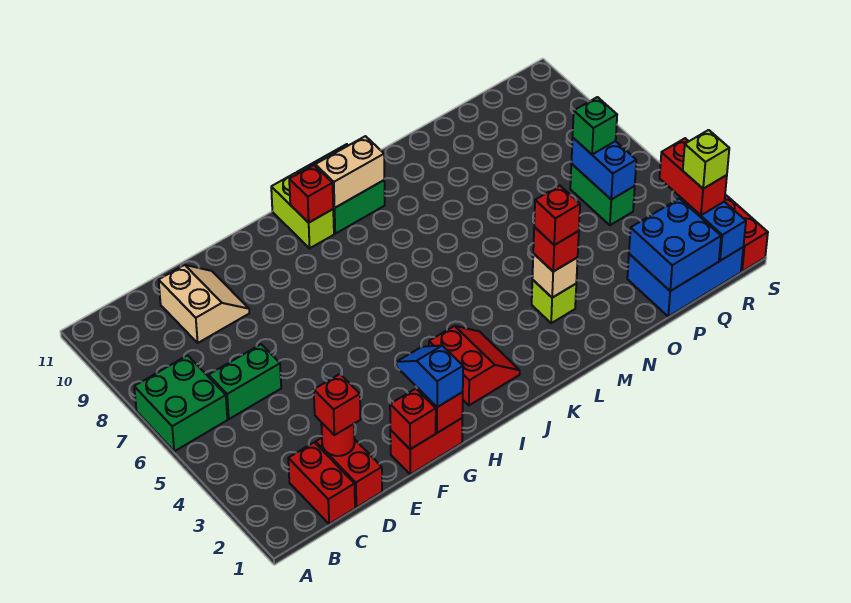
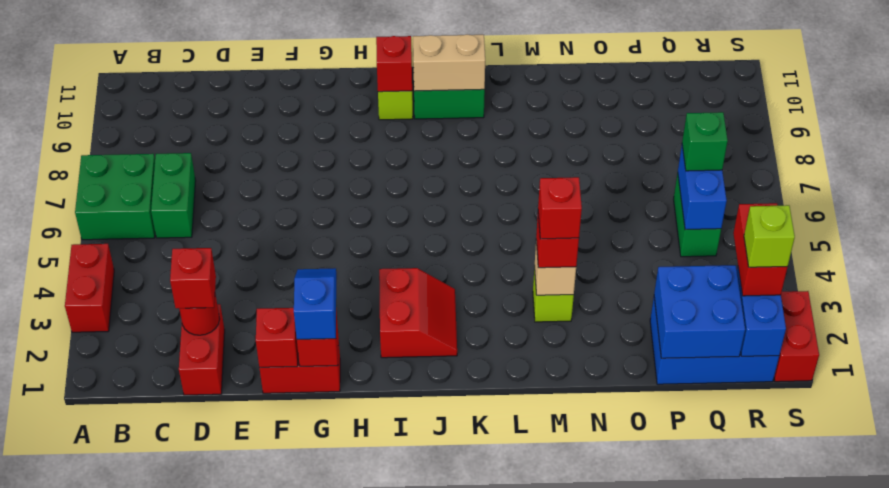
red brick C1:C2 level 1 -> red brick A3:A4 level 1
green brick C6:D6 level 1 -> green brick C6:C7 level 1
tan slope D9:E10 level 1 top D -> none

